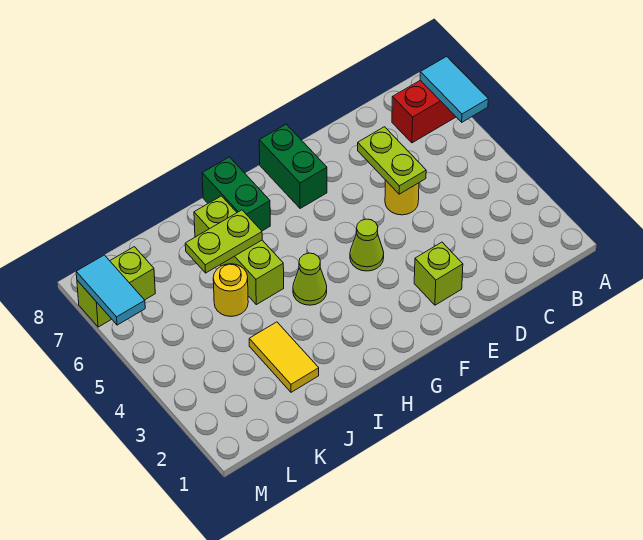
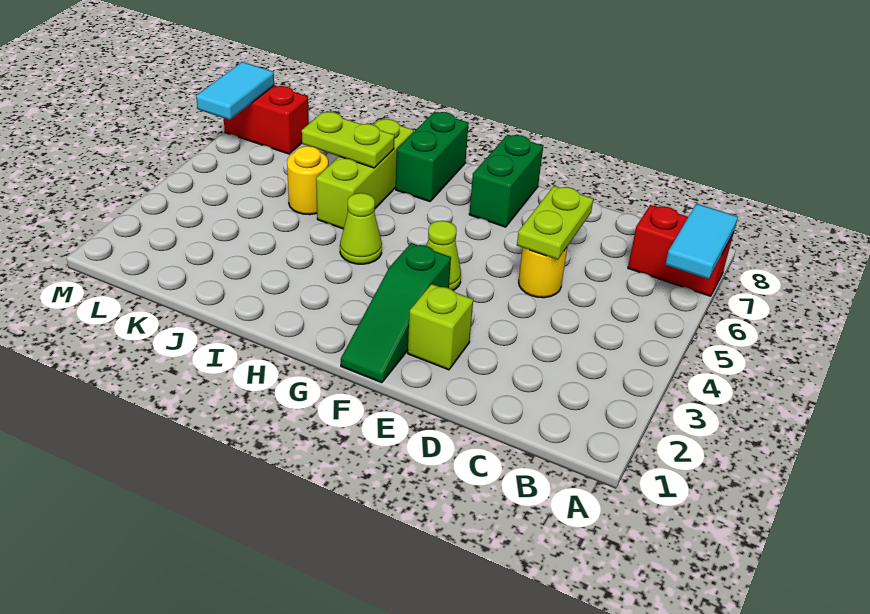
none -> green slope F1:F3 level 1 top 3
yellow tile J2:J3 level 1 -> none
lime brick L7:M7 level 1 -> red brick L7:M7 level 1

